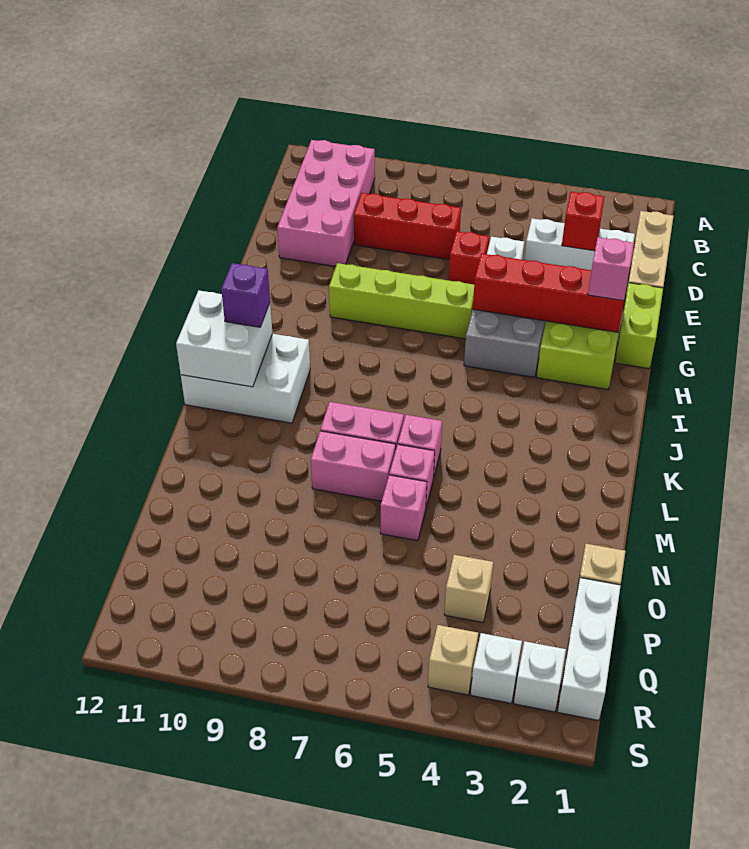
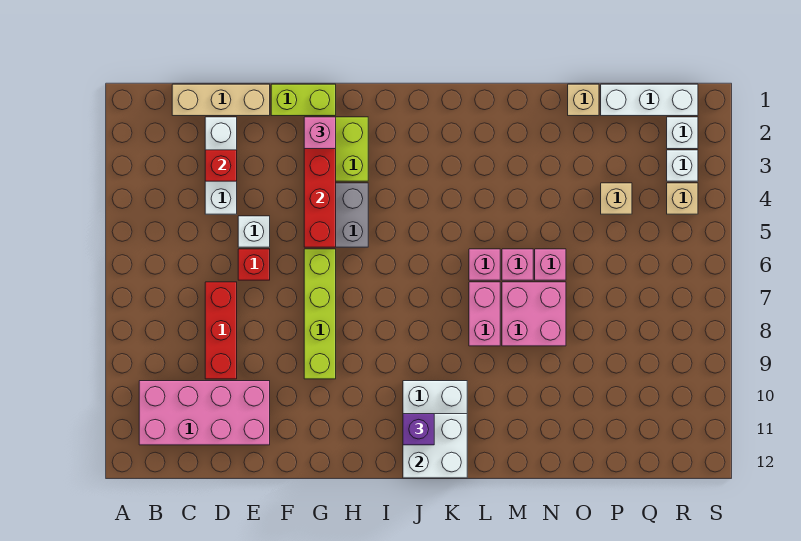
pink brick M7:M8 level 1 -> pink brick M7:N8 level 1

